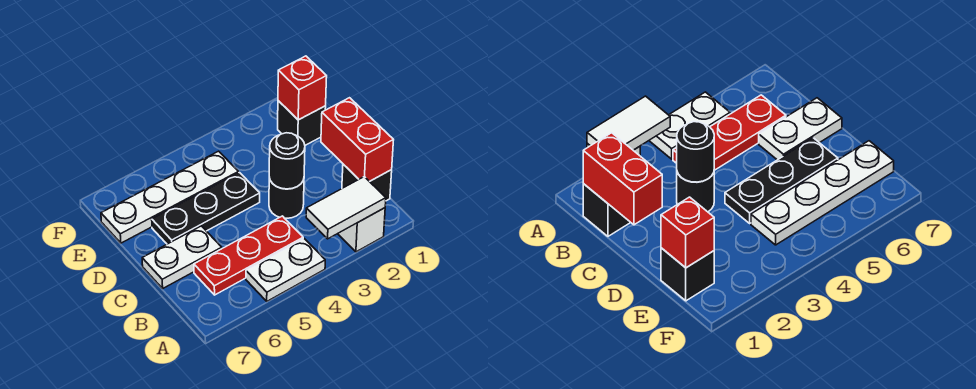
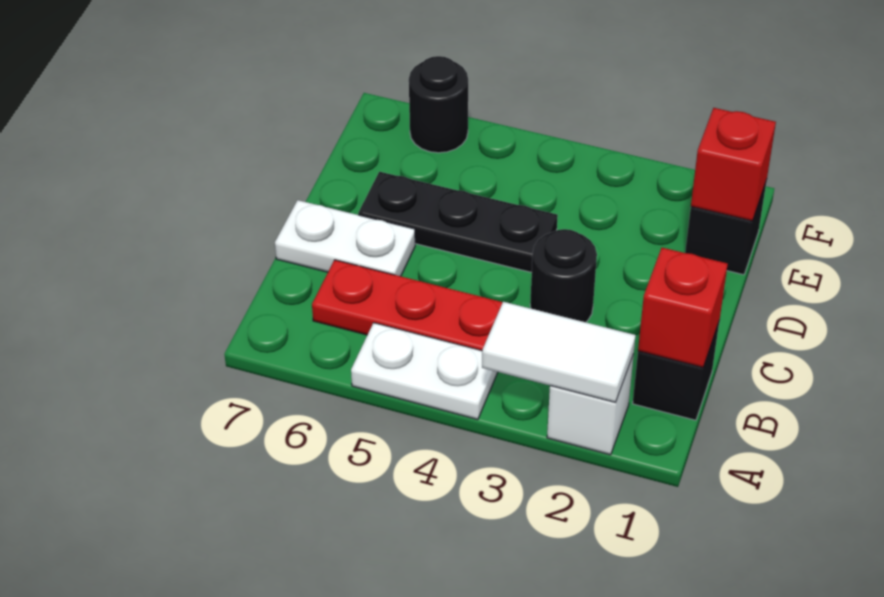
red brick B1:C1 level 2 -> red brick B1 level 2
black round brick C3 level 2 -> black round brick F6 level 1
white plate E4:E7 level 1 -> none

